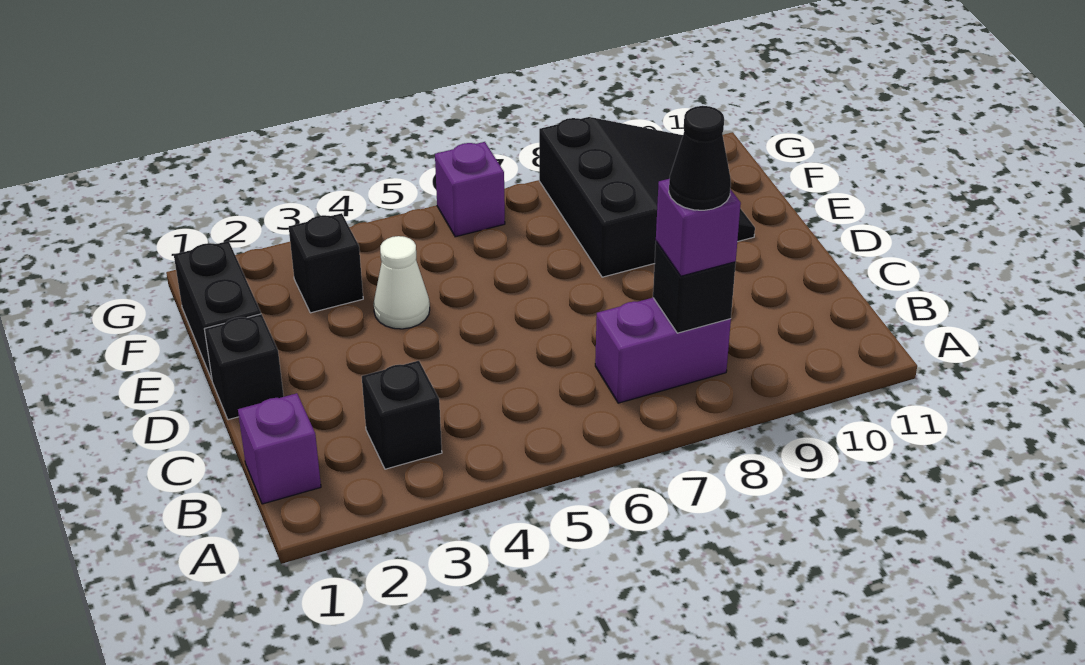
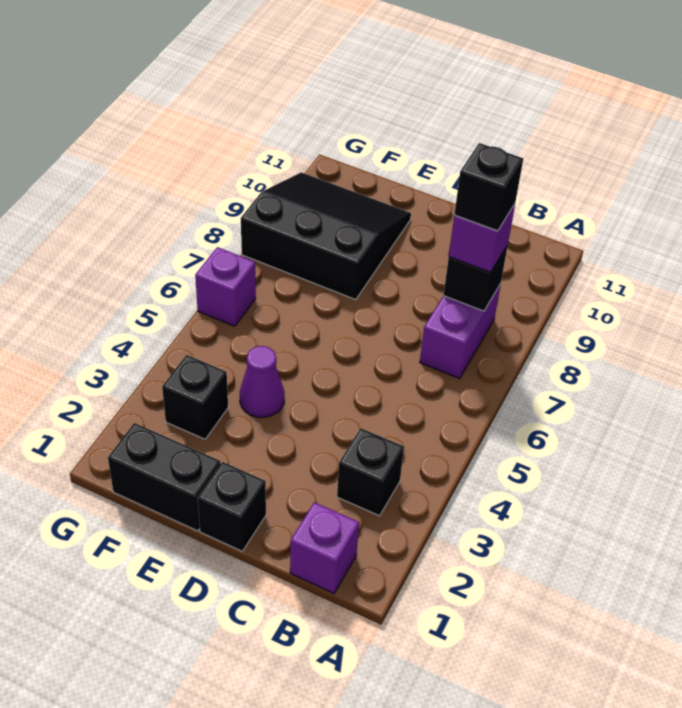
black cone B8 level 4 -> black brick B8 level 4
white cone E4 level 1 -> purple cone E4 level 1

